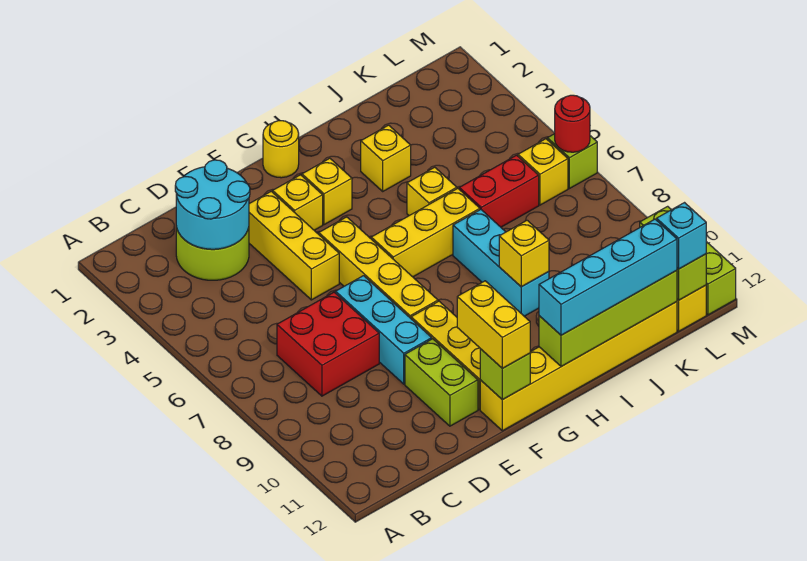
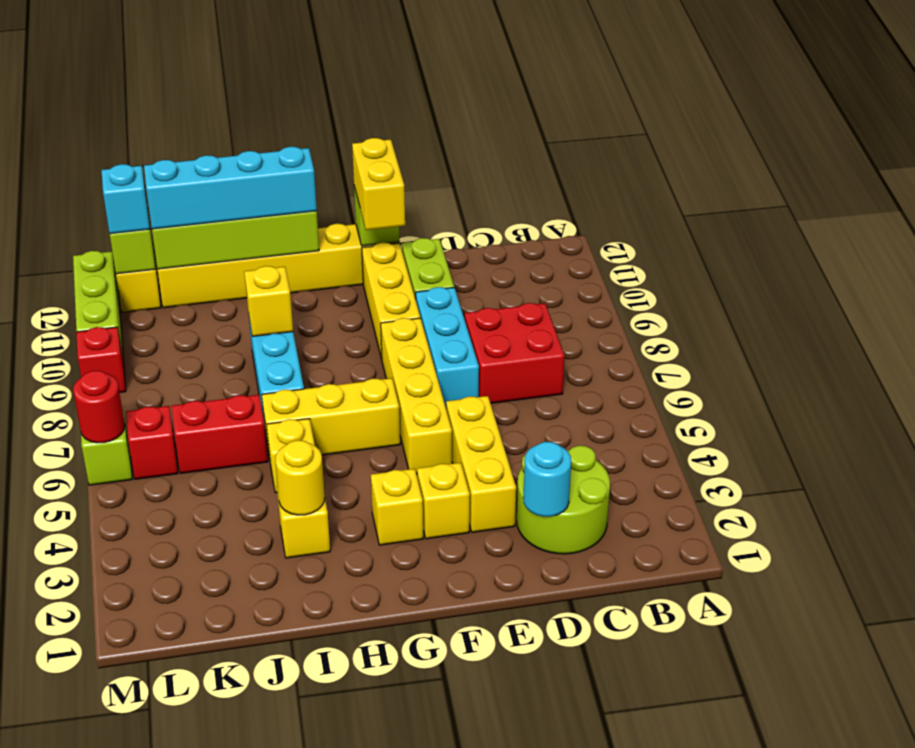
cyan round brick C2:D3 level 2 -> cyan round brick D2 level 2
yellow round brick G1 level 1 -> yellow round brick I3 level 2
yellow brick L6 level 1 -> red brick L6 level 1
none -> red brick M9 level 1

